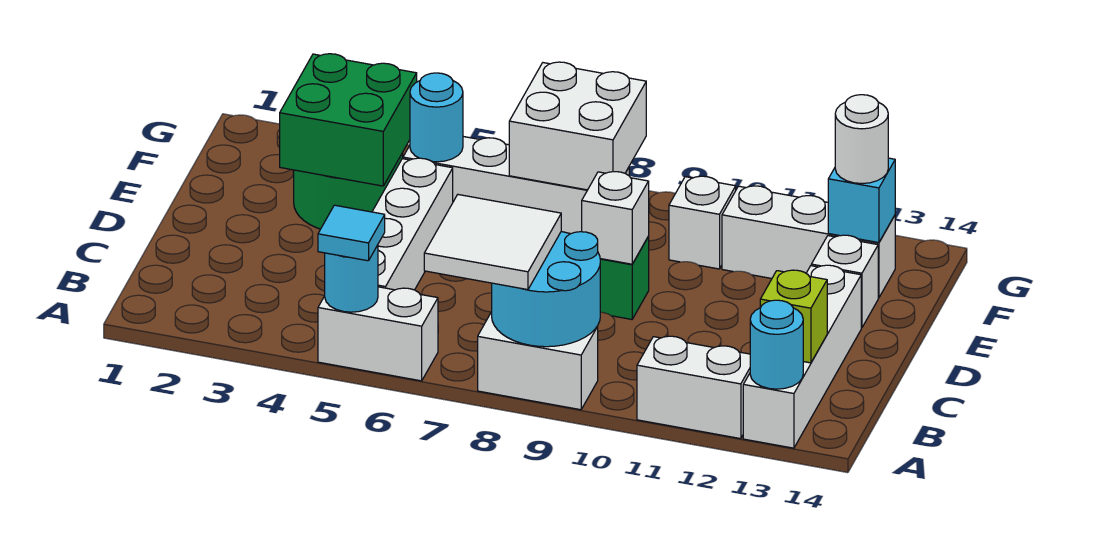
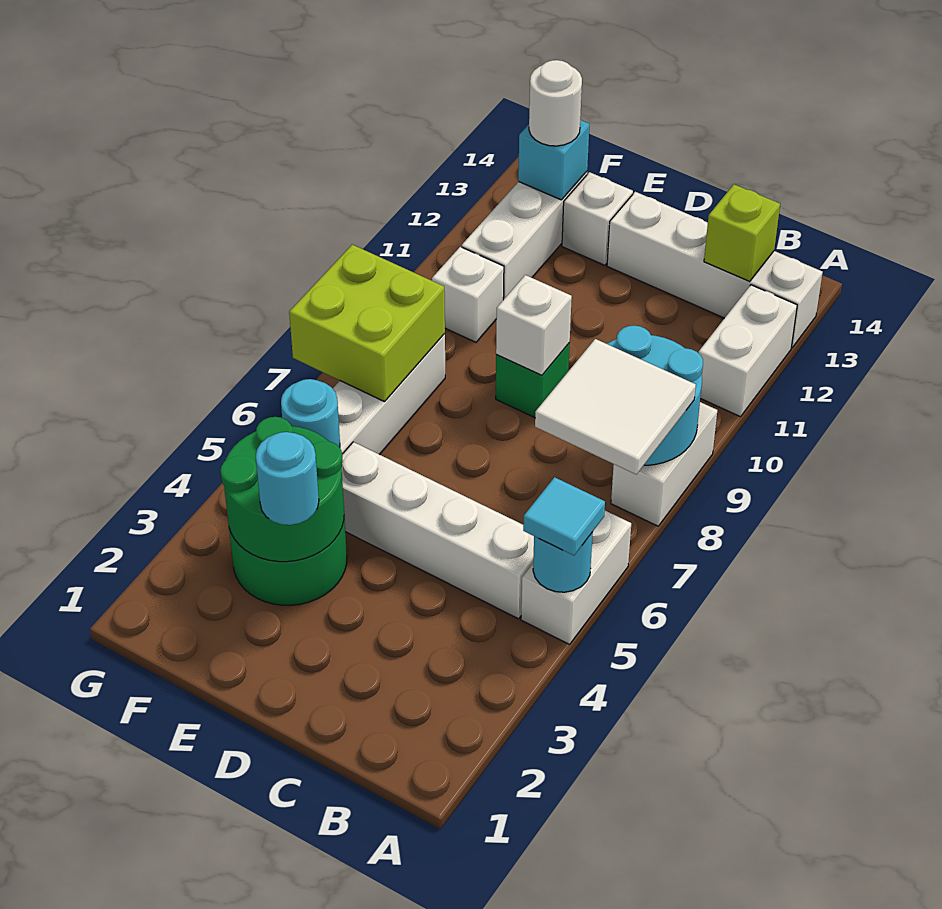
cyan round brick A13 level 2 -> cyan round brick E3 level 3
green brick E3:F4 level 2 -> green round brick E3:F4 level 2
white brick F7:G8 level 2 -> lime brick F7:G8 level 2

